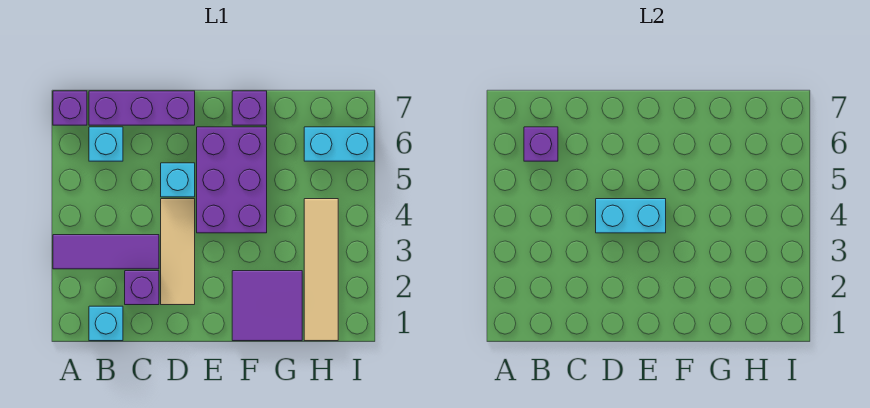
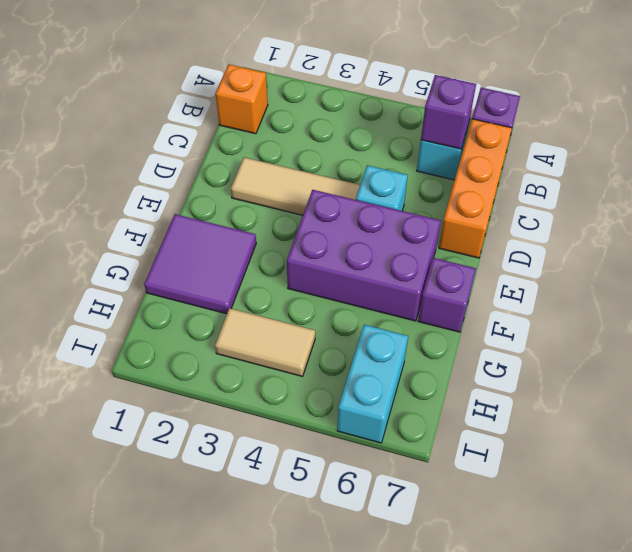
purple tile A3:C3 level 1 -> none
cyan brick B1 level 1 -> orange brick B1 level 1
purple brick B7:D7 level 1 -> orange brick B7:D7 level 1
purple brick C2 level 1 -> none
cyan brick D4:E4 level 2 -> none
tan tile H1:H4 level 1 -> tan tile H3:H4 level 1

